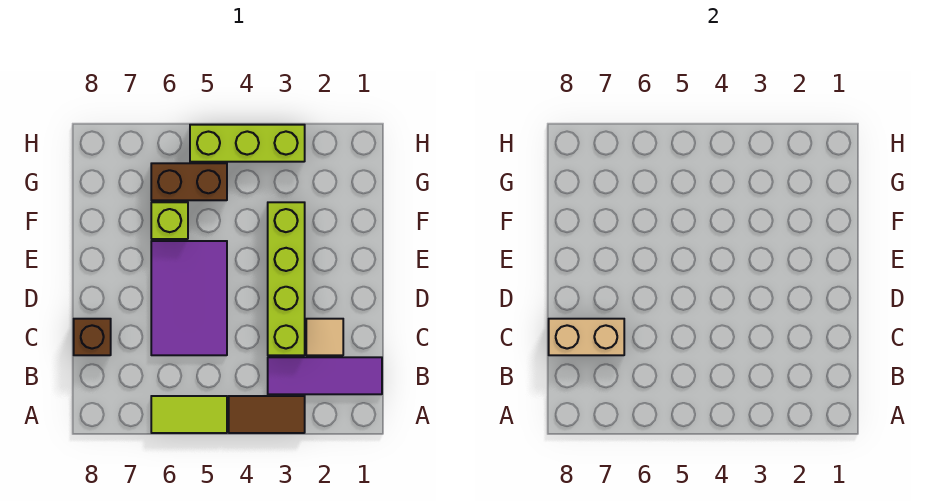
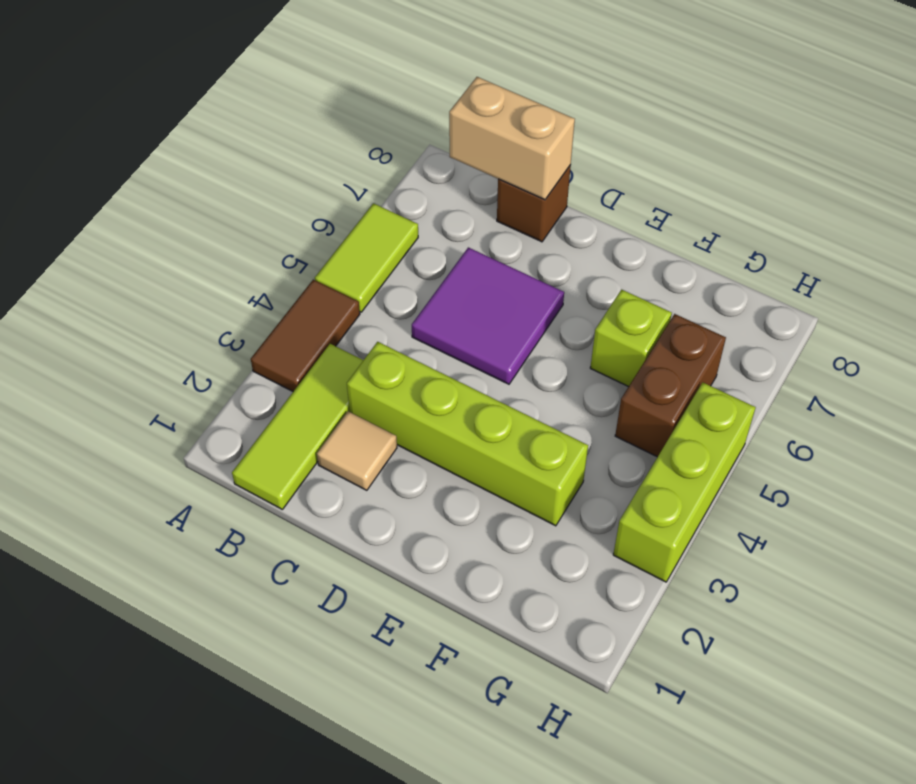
purple tile B1:B3 level 1 -> lime tile B1:B3 level 1
purple tile C5:E6 level 1 -> purple tile C5:D6 level 1
tan brick C7:C8 level 2 -> tan brick B8:C8 level 2

